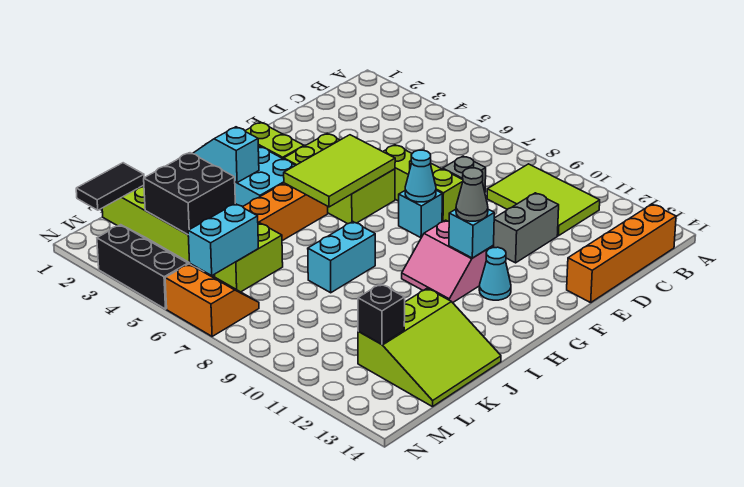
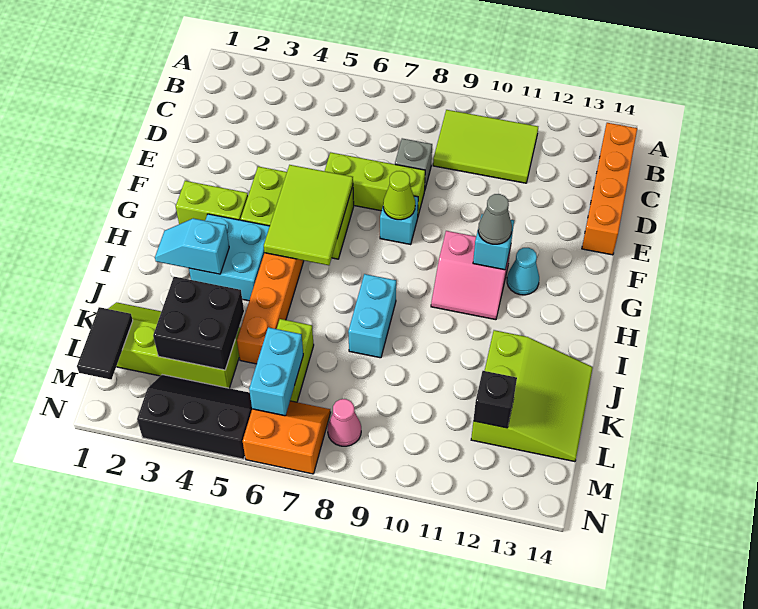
grey brick D11:E11 level 1 -> none
cyan cone F8 level 2 -> lime cone F8 level 2
none -> pink cone M8 level 1

